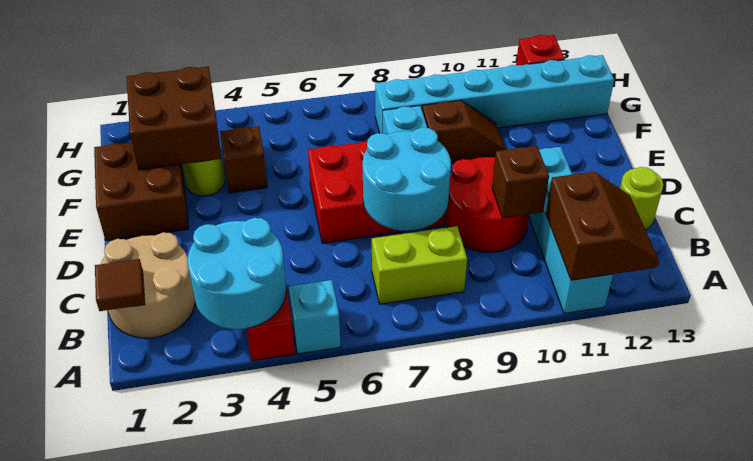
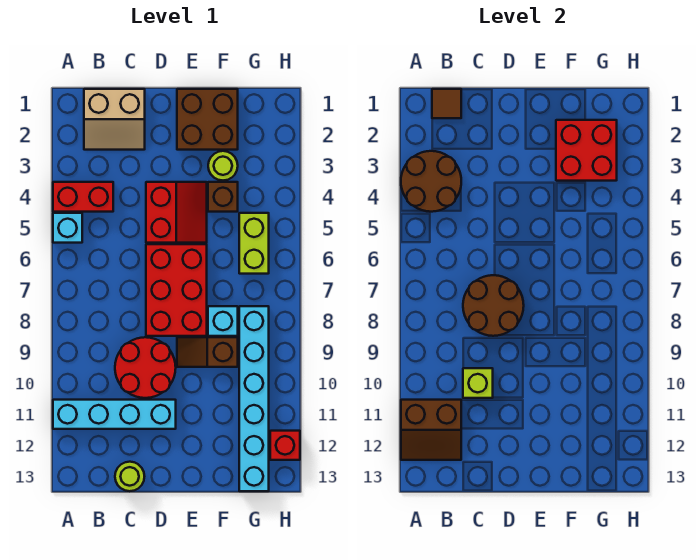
cyan round brick A3:B4 level 2 -> brown round brick A3:B4 level 2
tan round brick B1:C2 level 1 -> tan slope B1:C2 level 1 top 1
lime brick B7:B8 level 1 -> lime brick G5:G6 level 1
cyan round brick C7:D8 level 2 -> brown round brick C7:D8 level 2
brown brick C10 level 2 -> lime brick C10 level 2
none -> red slope D4:E5 level 1 top D
brown brick F2:G3 level 2 -> red brick F2:G3 level 2
brown slope F9:F10 level 1 top 9 -> brown slope E9:F9 level 1 top F

